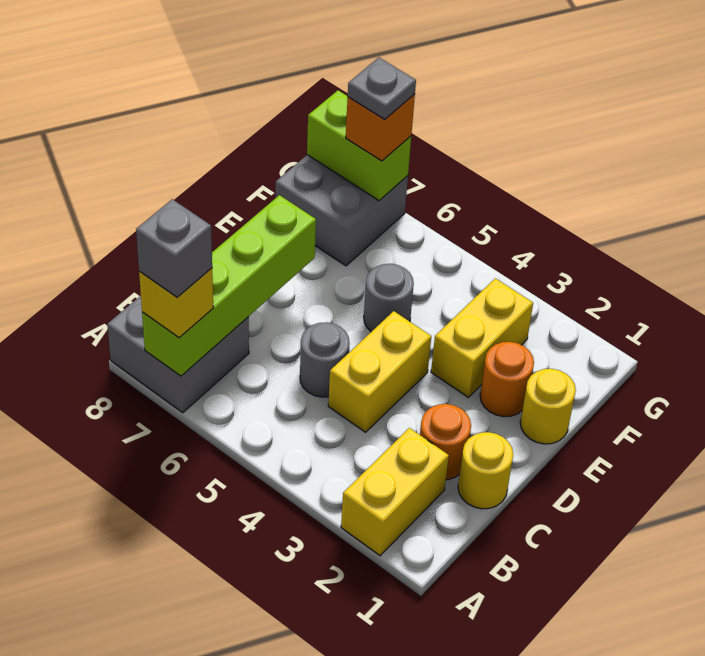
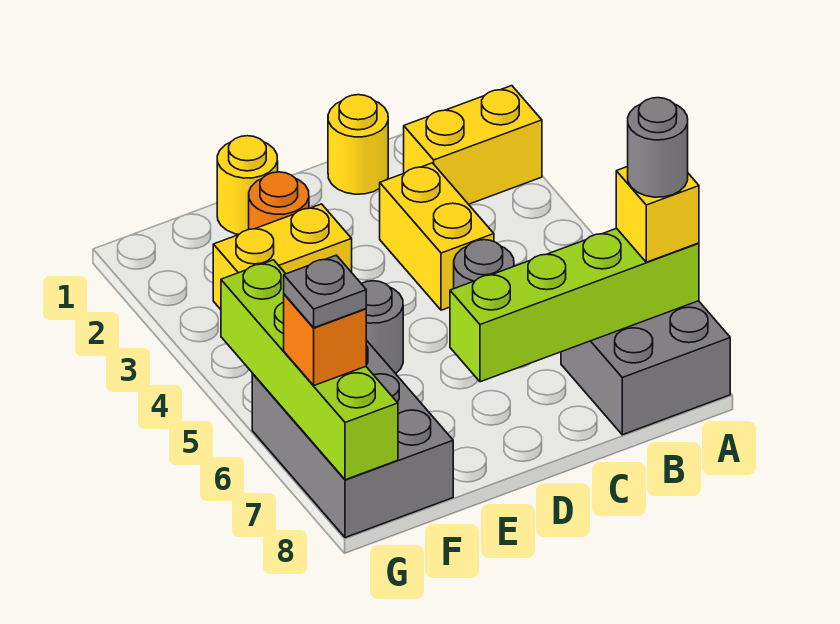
grey brick A7 level 4 -> grey round brick A7 level 4
orange round brick C2 level 1 -> none
yellow brick C4:D4 level 1 -> yellow brick C3:C4 level 1
grey brick F7:G8 level 1 -> grey brick F6:G8 level 1
lime brick G7:G8 level 2 -> lime brick G5:G8 level 2

